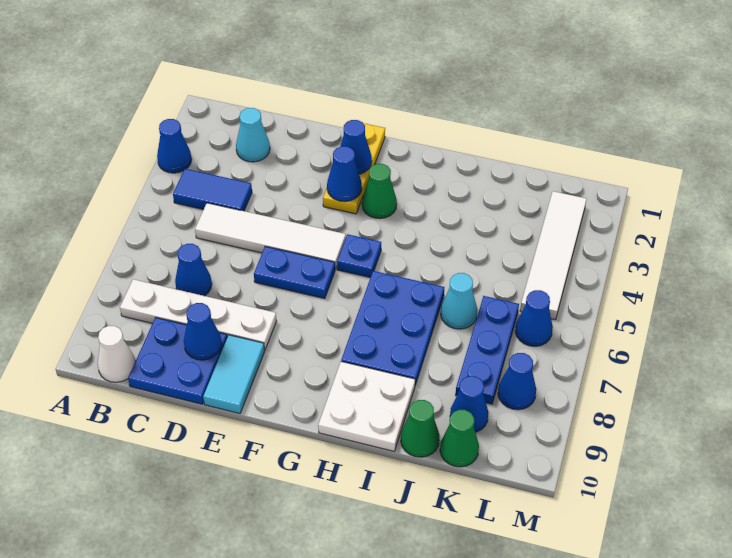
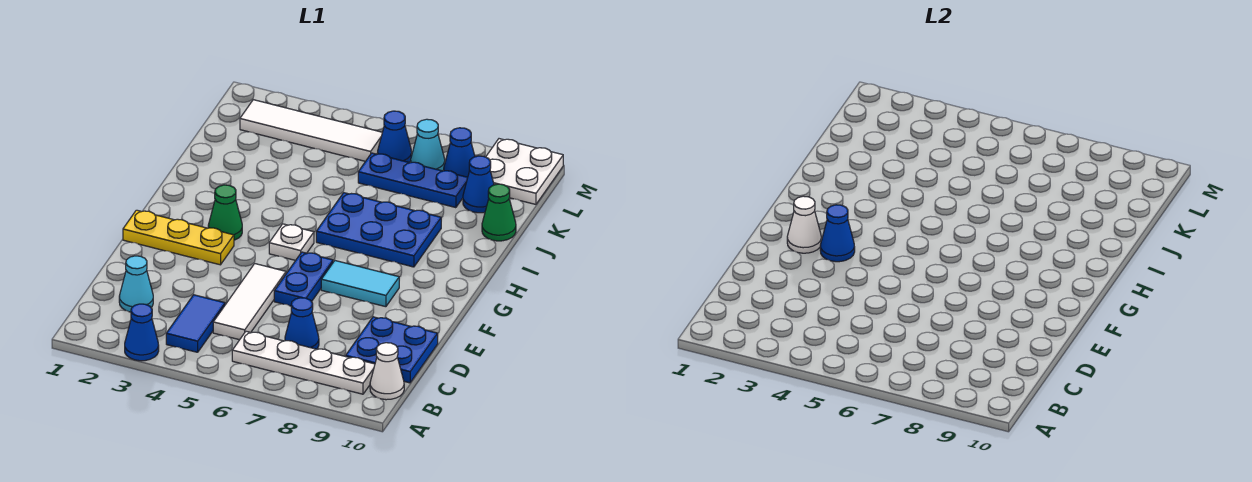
white plate B8:E8 level 1 -> white plate B6:B9 level 1
white tile C5:F5 level 1 -> white tile C5:E5 level 1
blue cone D9 level 2 -> none
cyan tile E9:E10 level 1 -> cyan tile F7:F8 level 1
blue cone F2 level 2 -> white cone F2 level 2
blue plate G5 level 1 -> white plate G5 level 1
white plate H9:I10 level 1 -> white plate L9:M10 level 1
cyan cone J6 level 1 -> cyan cone L7 level 1
green cone K10 level 1 -> none

